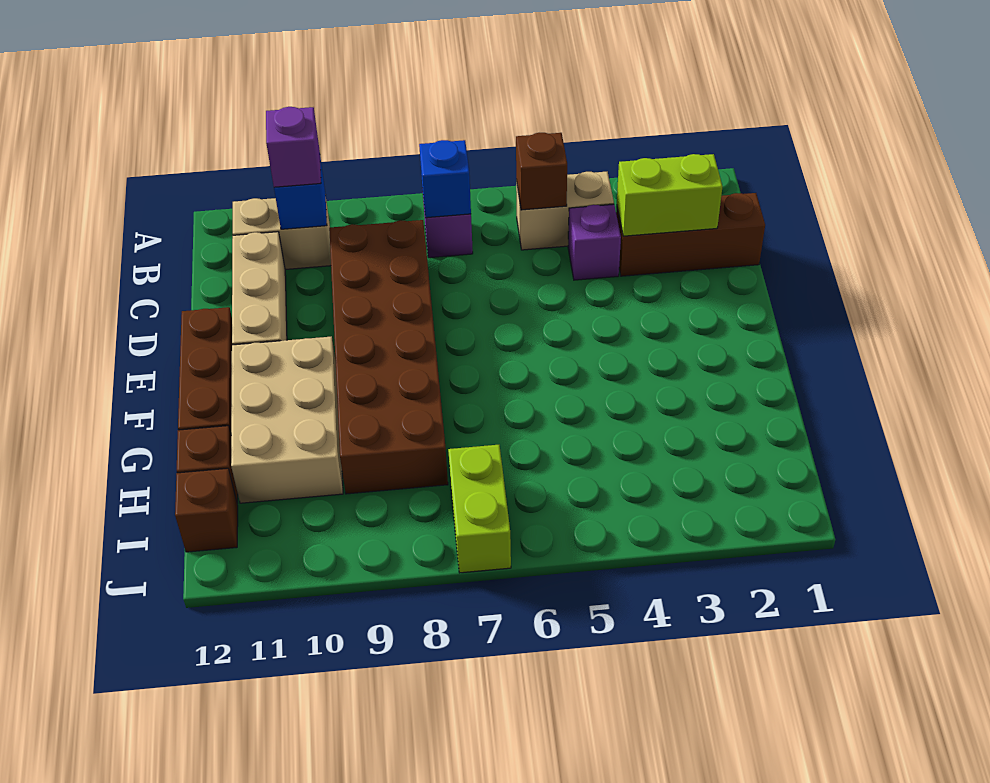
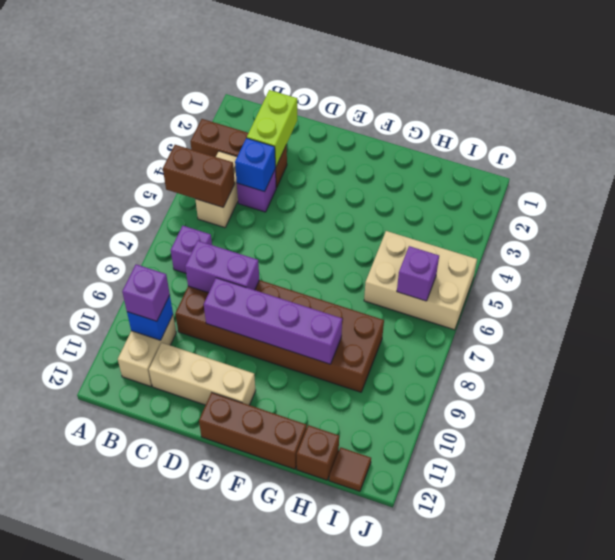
brown brick B5 level 2 -> brown brick A5:B5 level 2
blue brick B7 level 2 -> blue brick C4 level 2
brown brick C1:C3 level 1 -> brown brick A3:C3 level 1
none -> purple brick C8:D8 level 2
none -> purple brick D9:G9 level 2
tan brick F10:H11 level 1 -> tan brick H5:J6 level 1
none -> purple brick I6 level 2
lime brick I7:J7 level 1 -> none
brown brick I12 level 1 -> brown tile I12 level 1

